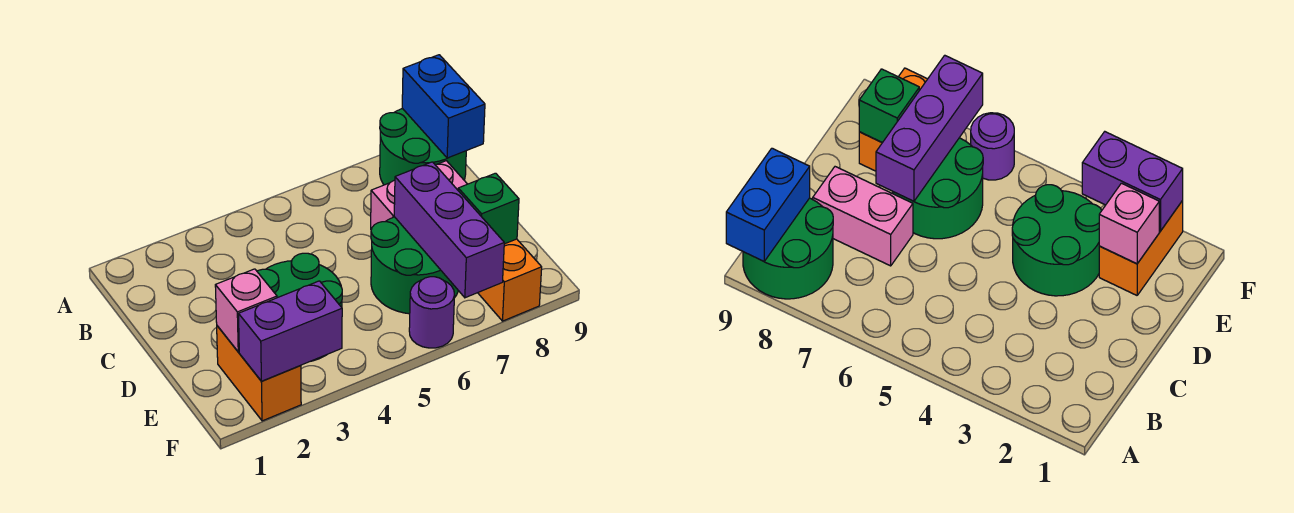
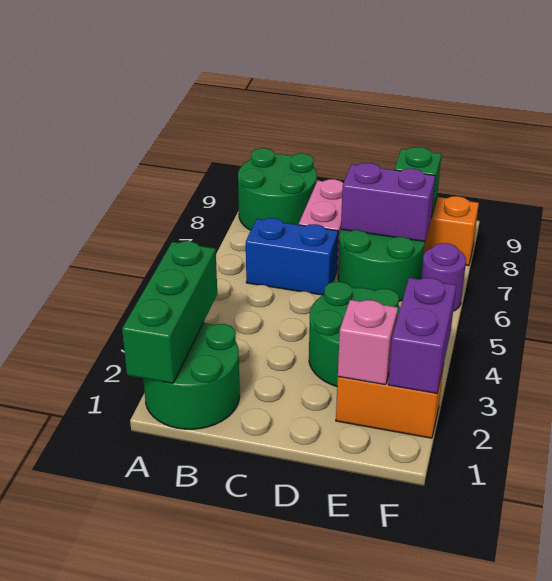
none -> green round brick A1:B2 level 1
none -> green brick A1:A3 level 2
blue brick A9:B9 level 2 -> blue brick B6:C6 level 1
purple brick D7:F7 level 2 -> purple brick D7:E7 level 2

